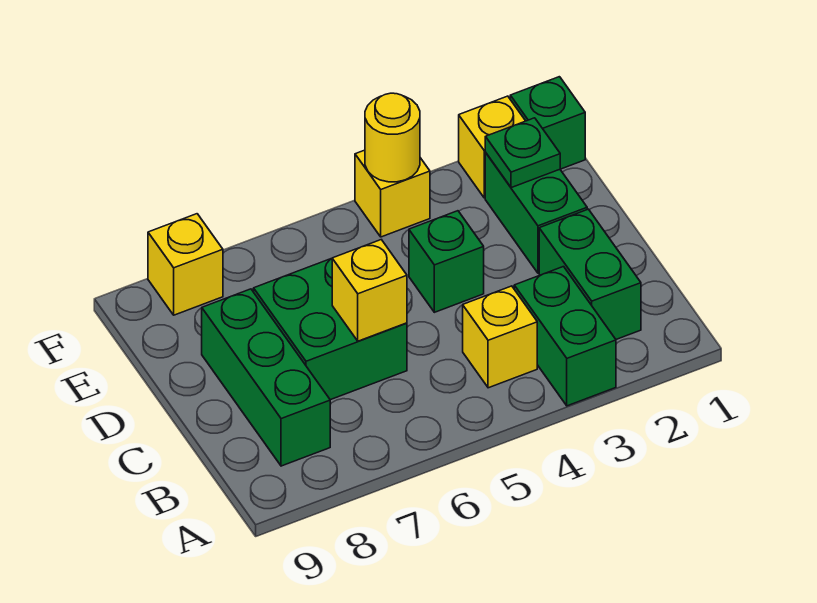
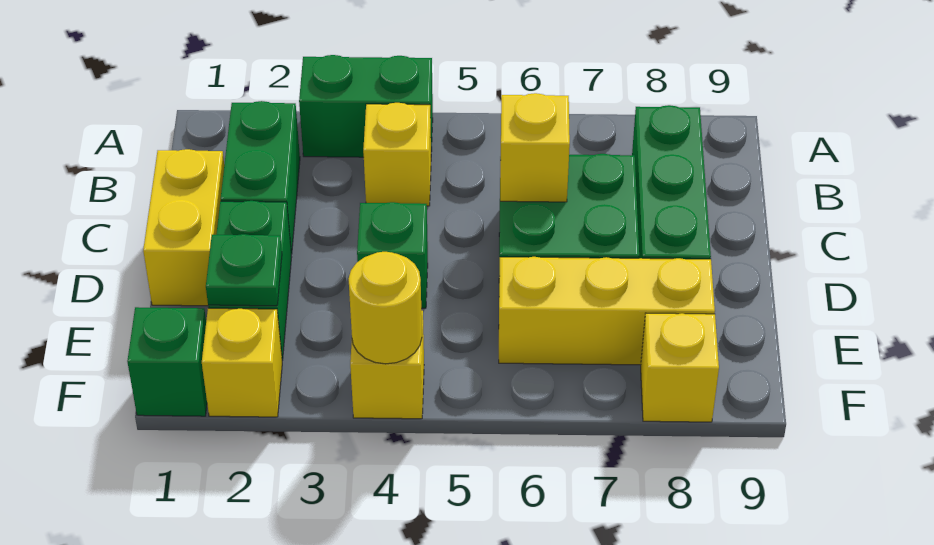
green brick A3:B3 level 1 -> green brick A3:A4 level 1
none -> yellow brick C1:D1 level 1
none -> yellow brick E6:E8 level 1

